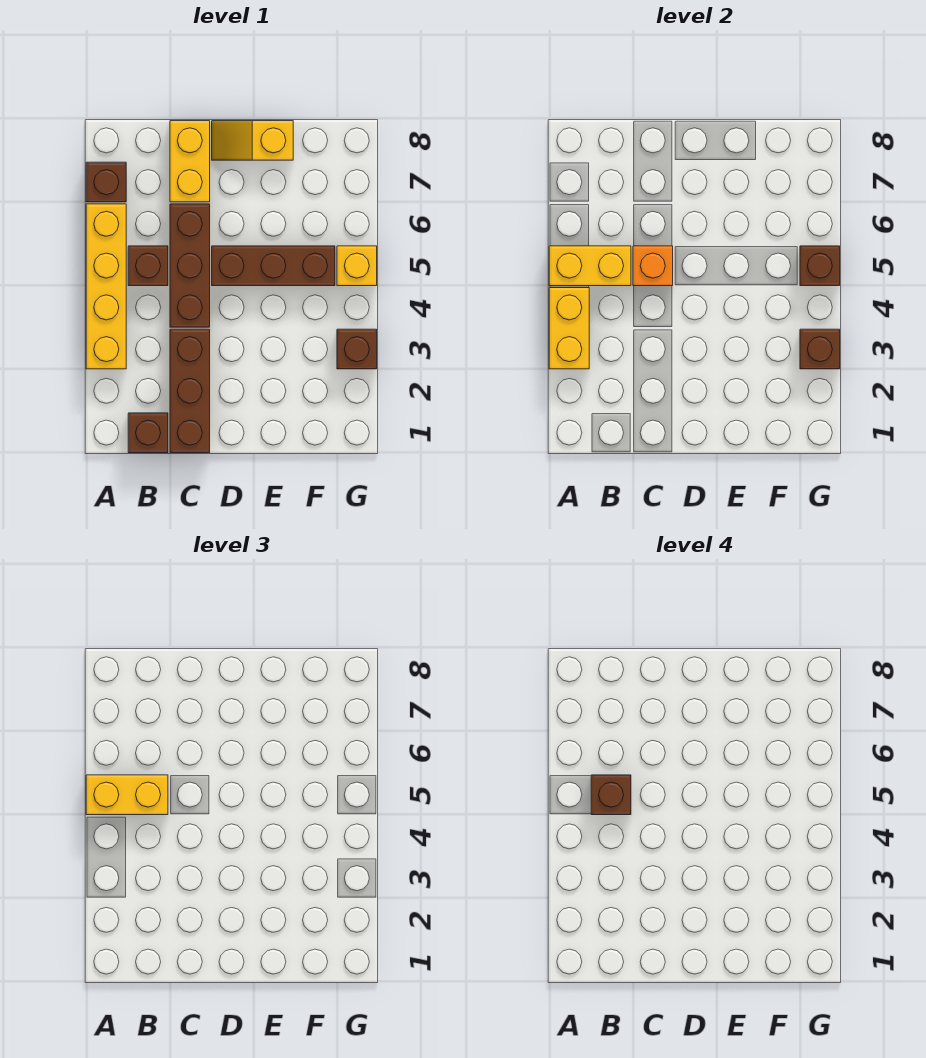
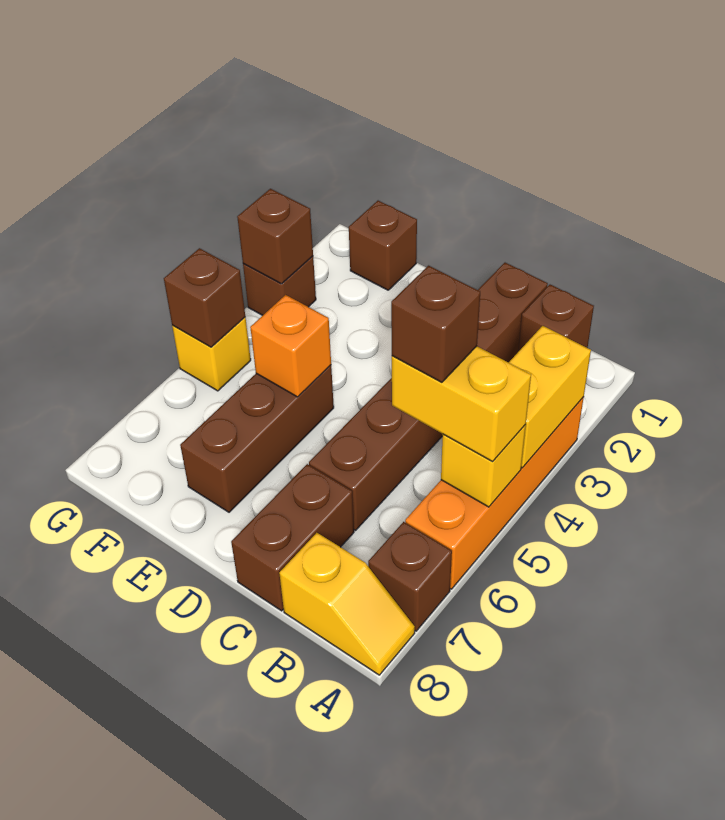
yellow brick A3:A6 level 1 -> orange brick A3:A6 level 1
yellow brick A5:B5 level 2 -> yellow brick A5 level 2
brown brick B5 level 1 -> brown brick F1 level 1
orange brick C5 level 2 -> orange brick E5 level 2
yellow brick C7:C8 level 1 -> brown brick C7:C8 level 1
brown brick D5:F5 level 1 -> brown brick E5:E7 level 1
yellow slope D8:E8 level 1 top E -> yellow slope A8:B8 level 1 top B

